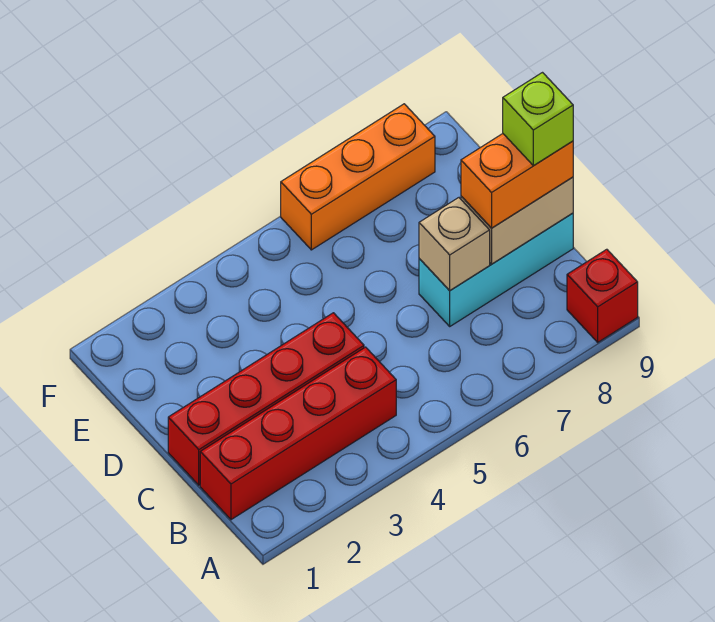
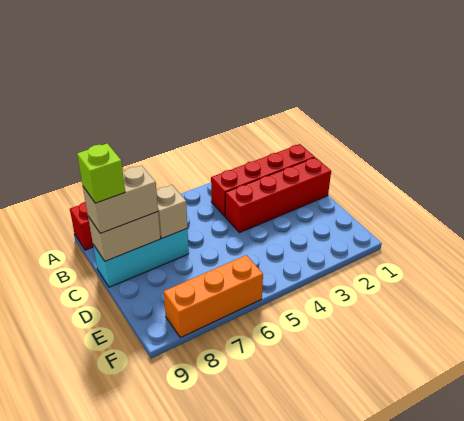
orange brick C8:C9 level 3 -> tan brick C8:C9 level 3

